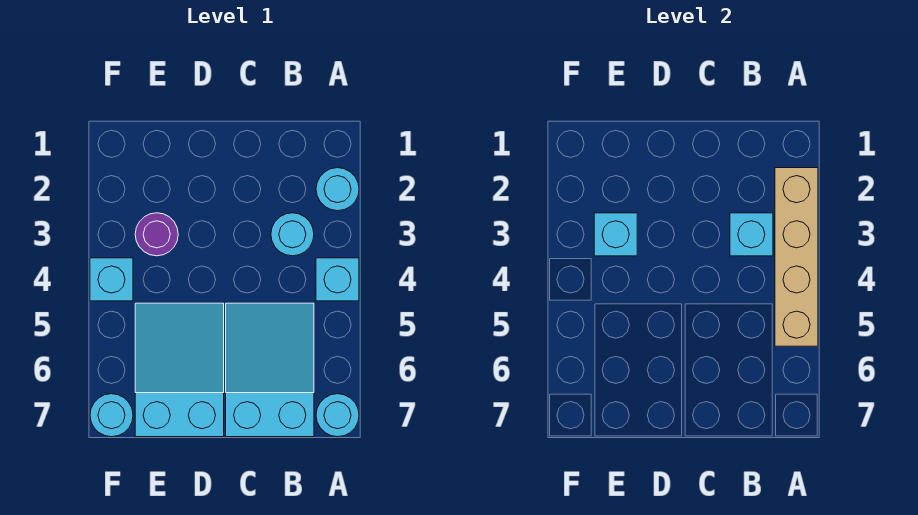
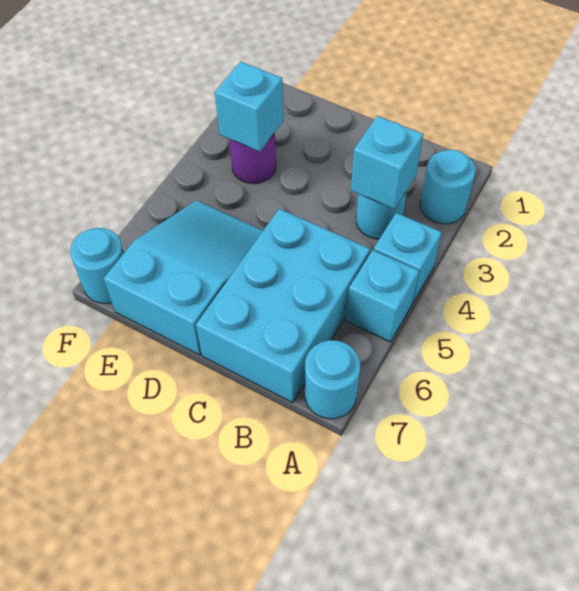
tan brick A2:A5 level 2 -> none
cyan slope B5:C7 level 1 top 7 -> cyan brick B5:C7 level 1
cyan brick F4 level 1 -> cyan brick A5 level 1

